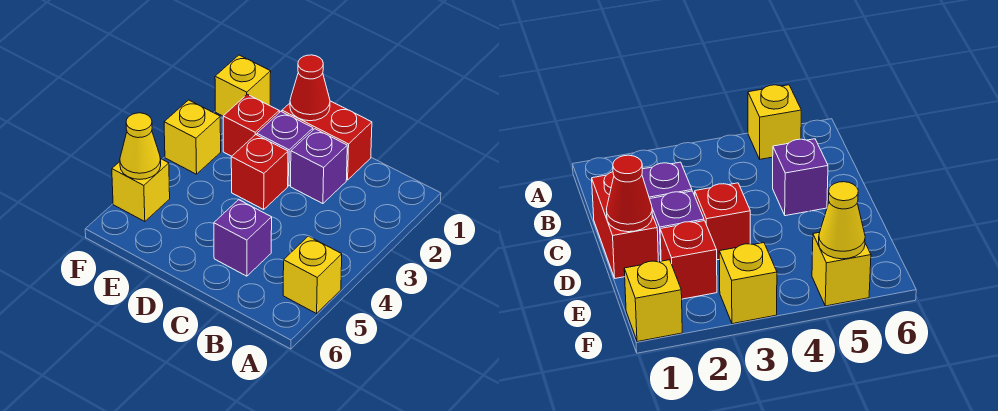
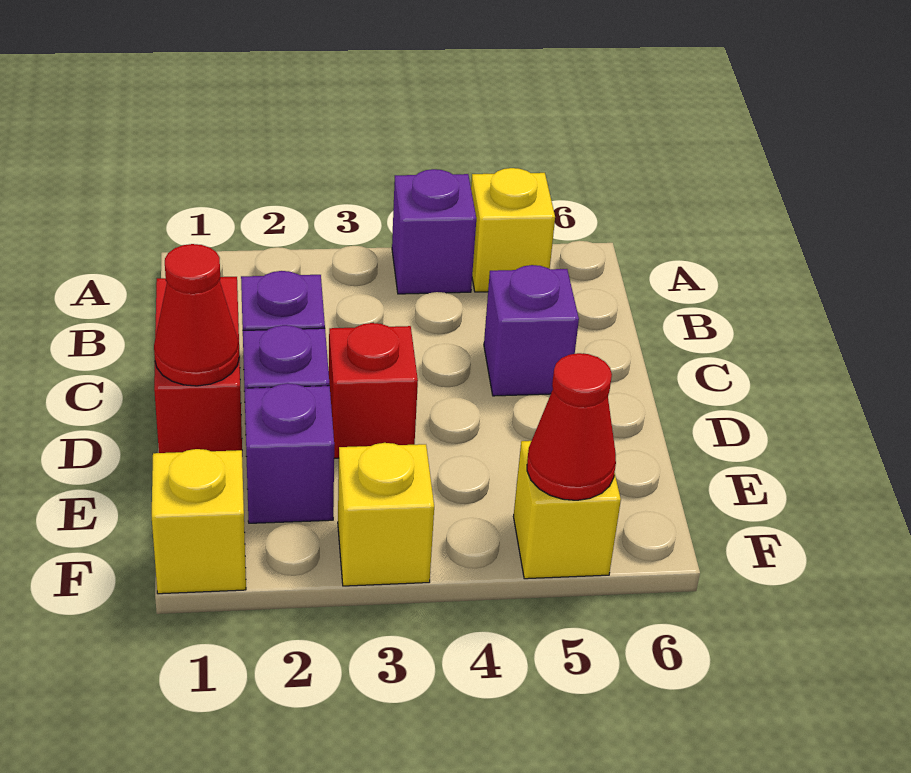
none -> purple brick A4 level 1
red brick E2 level 1 -> purple brick E2 level 1
yellow cone F5 level 2 -> red cone F5 level 2

